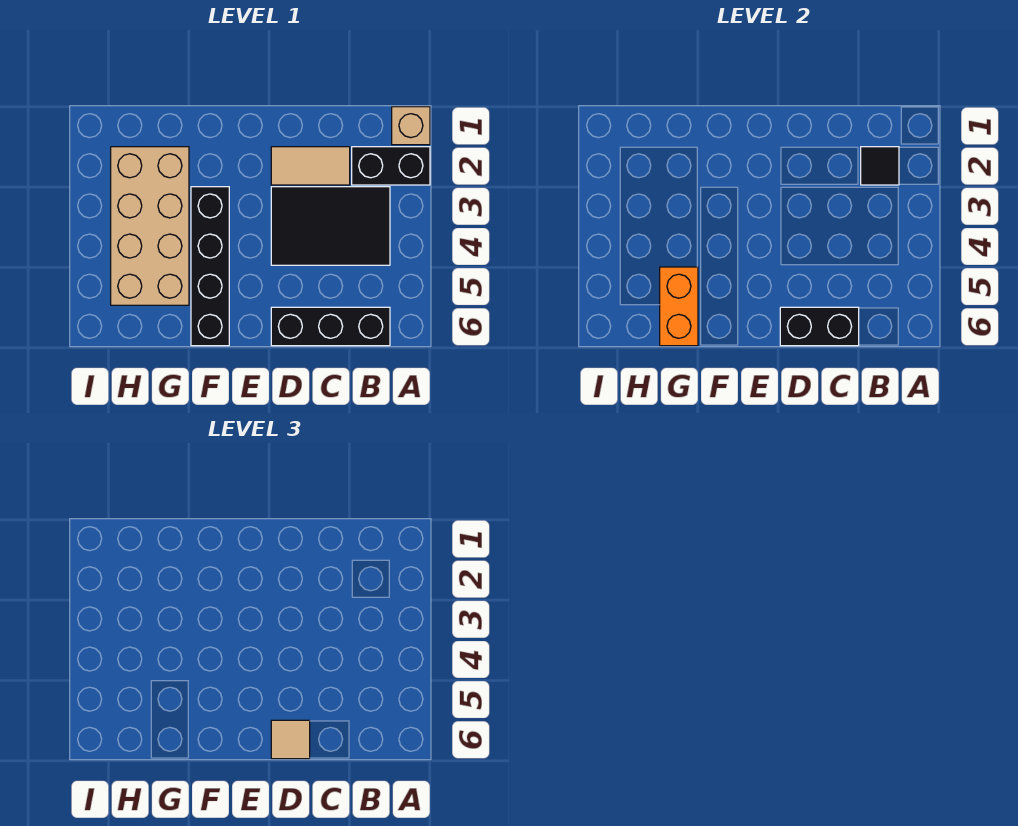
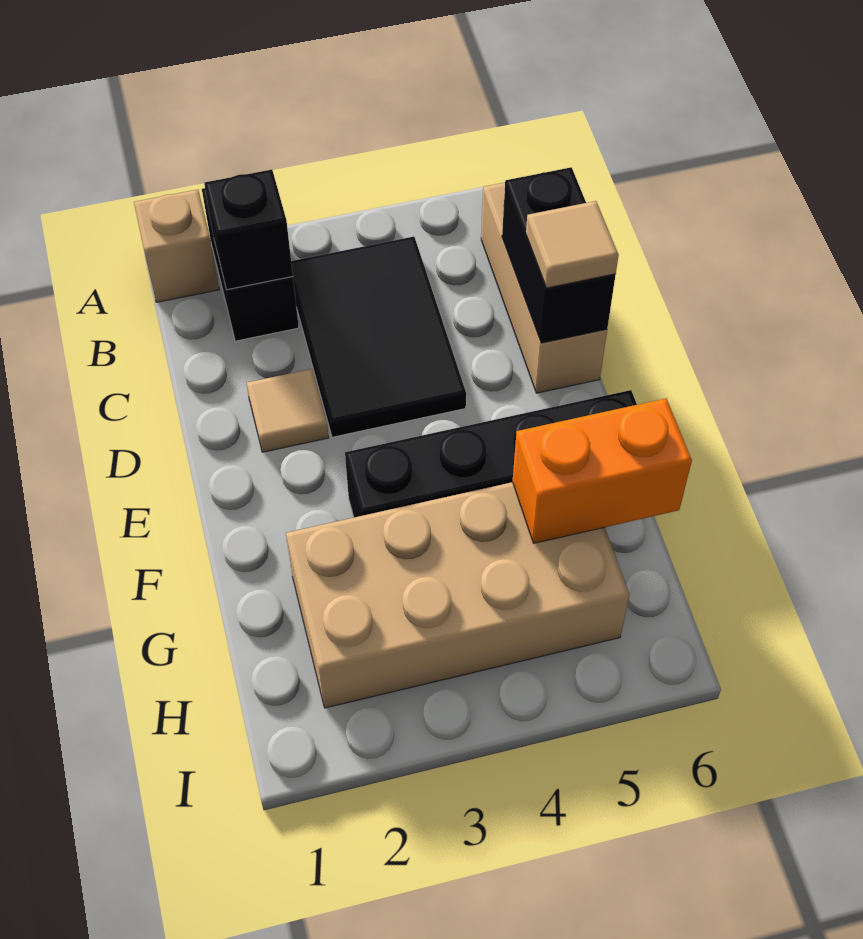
black tile B2 level 2 -> black brick B2 level 2
black brick B6:D6 level 1 -> tan brick B6:D6 level 1
tan tile C2:D2 level 1 -> tan tile D2 level 1

